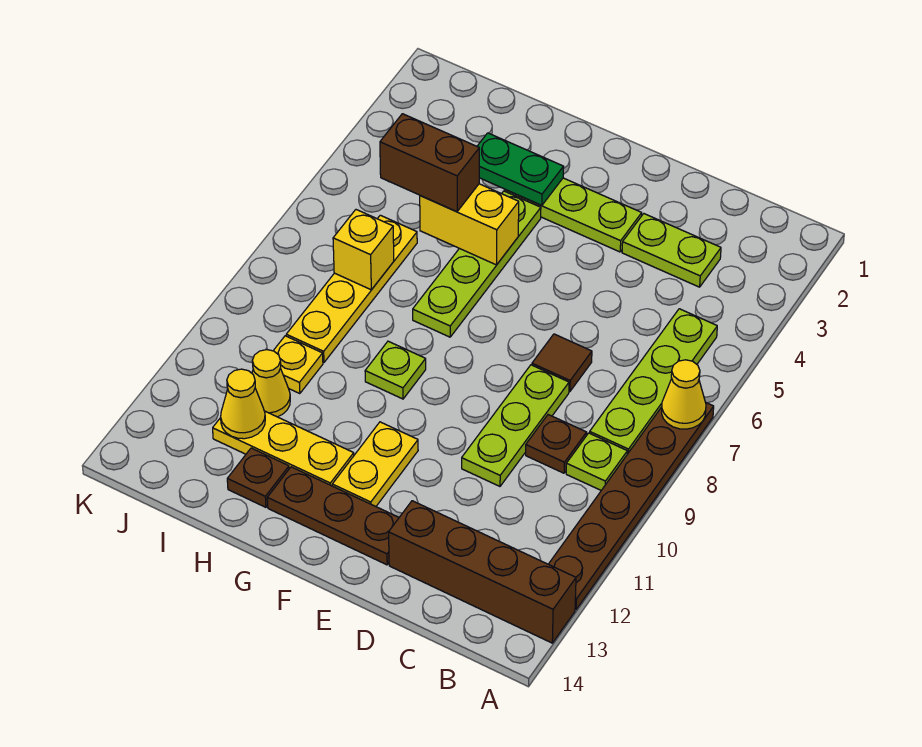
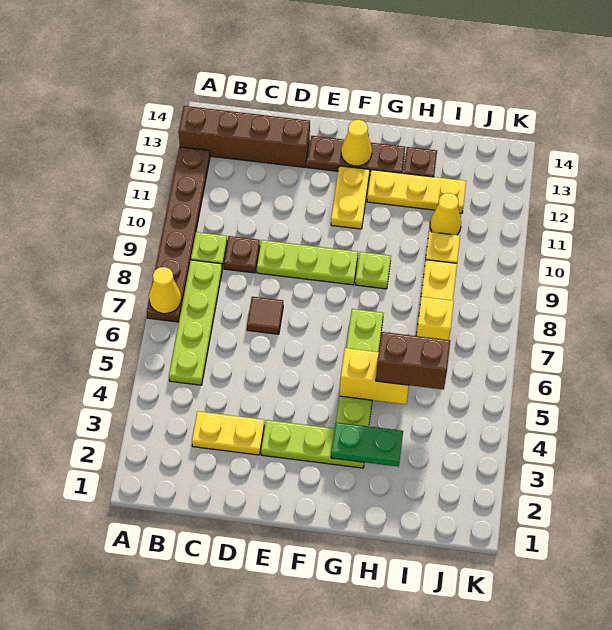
lime plate C3:D3 level 1 -> yellow plate C3:D3 level 1
lime plate D8:D10 level 1 -> lime plate D9:F9 level 1
yellow cone I12 level 2 -> yellow cone F13 level 2

